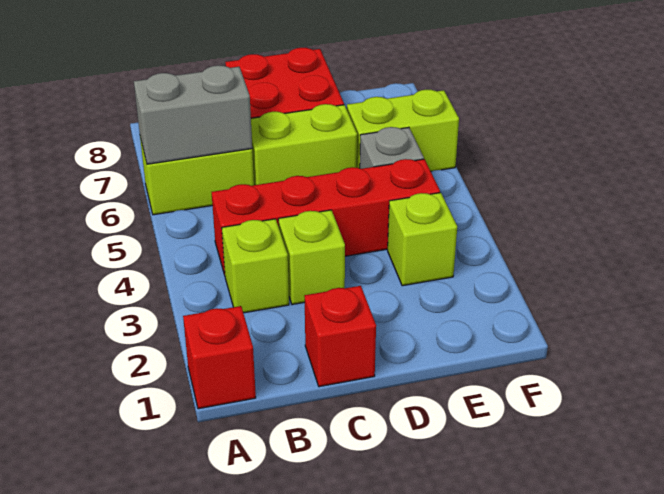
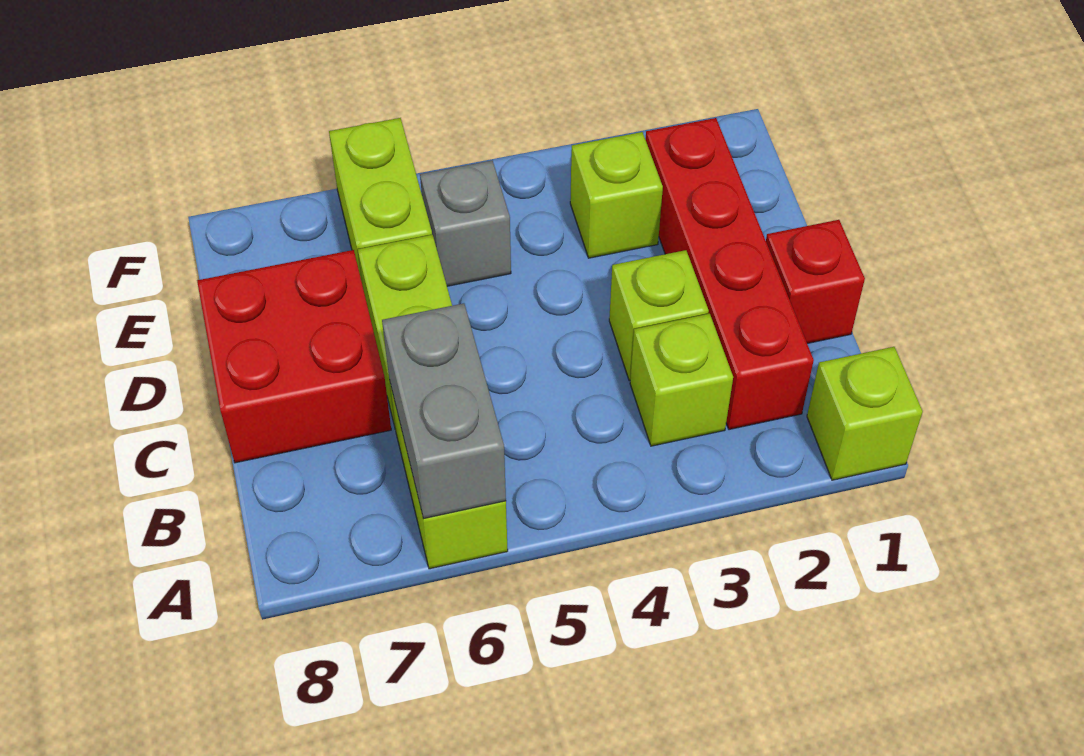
red brick A1 level 1 -> lime brick A1 level 1
red brick B4:E4 level 1 -> red brick B2:E2 level 1

